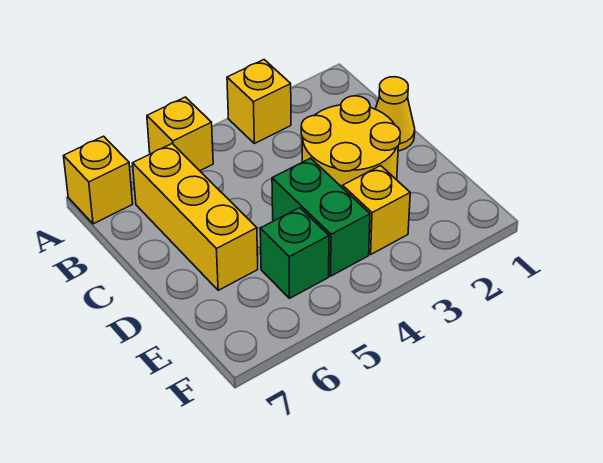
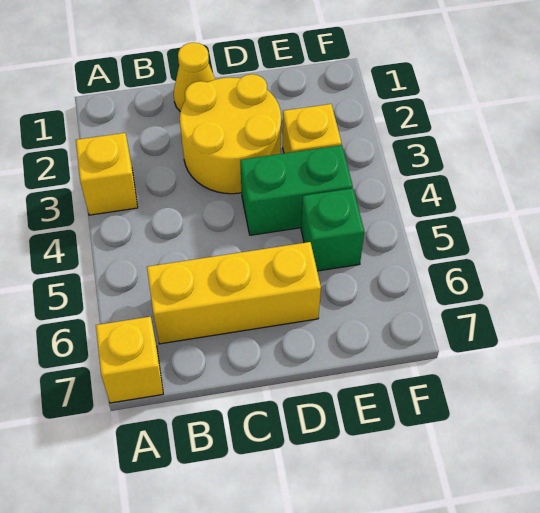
yellow brick A5 level 1 -> none

